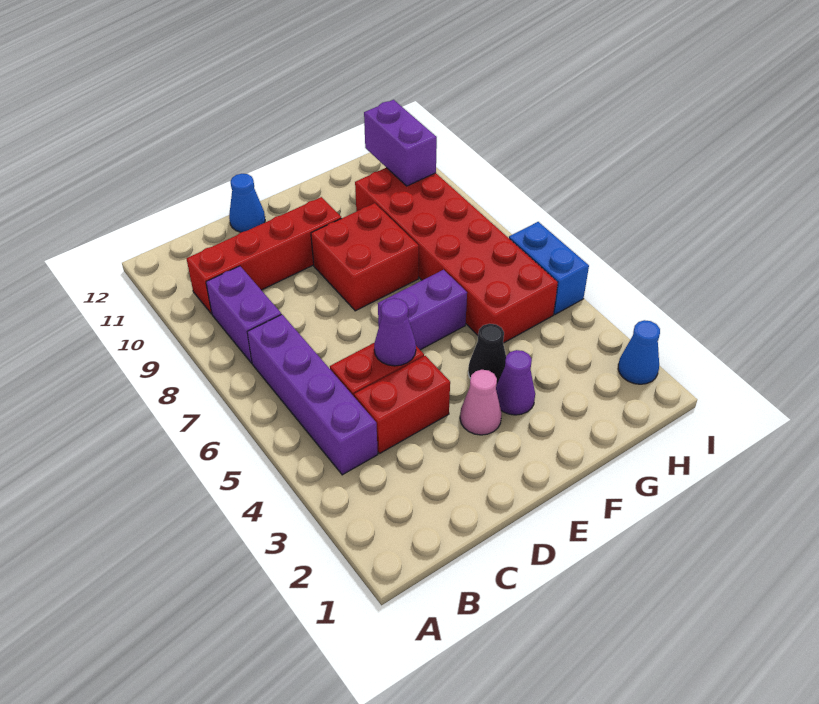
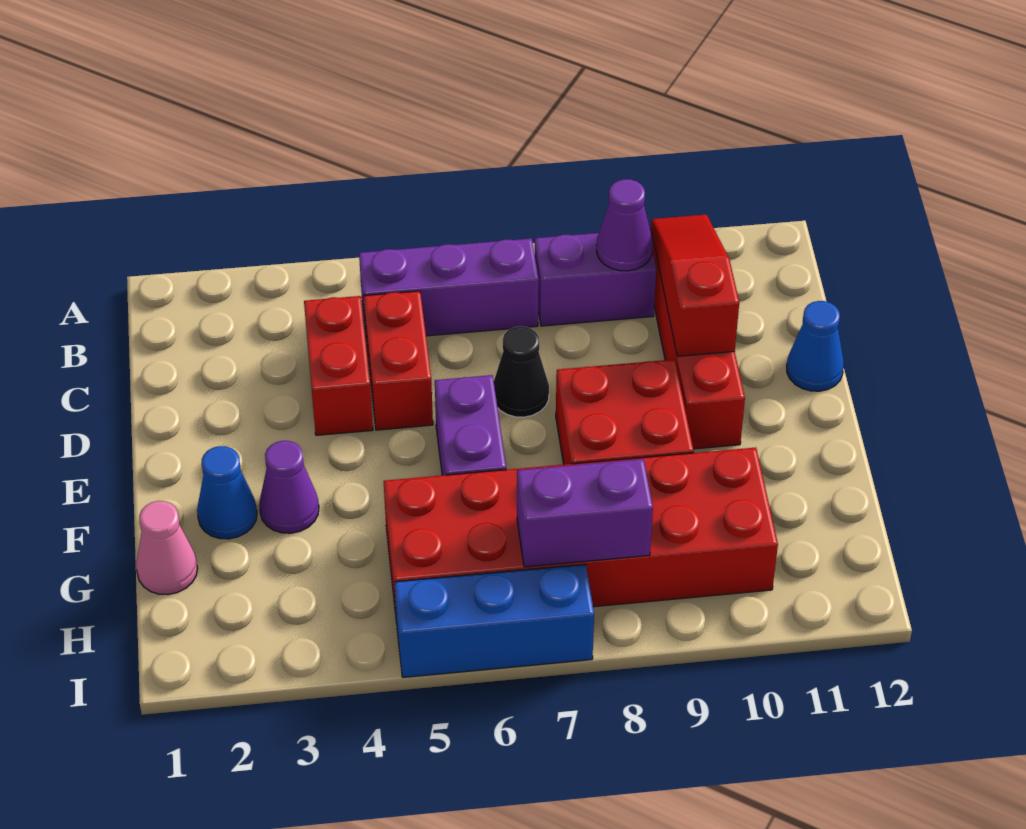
purple brick B4:B7 level 1 -> purple brick B5:B7 level 1
none -> red slope B10:D10 level 2 top D
purple cone D5 level 2 -> purple cone B9 level 2
pink cone E3 level 1 -> pink cone G1 level 1
black cone F4 level 1 -> black cone D7 level 1
purple brick H10:H11 level 2 -> purple brick H7:H8 level 2
blue cone I2 level 1 -> blue cone F2 level 1
blue brick I5:I6 level 1 -> blue brick I5:I7 level 1

